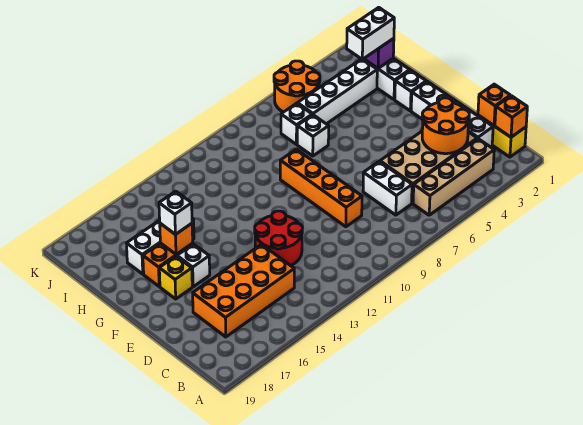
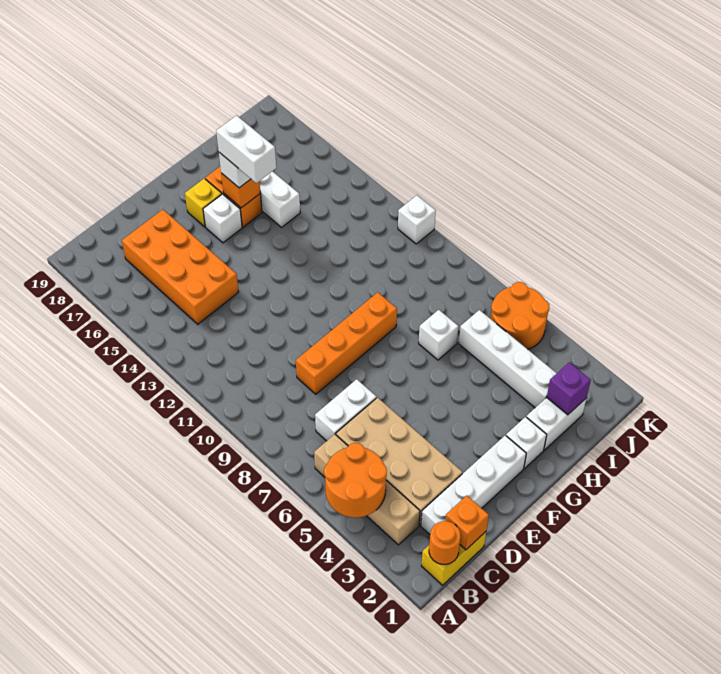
orange brick B1 level 2 -> orange round brick B1 level 2
orange round brick C3:D4 level 2 -> orange round brick A4:B5 level 2
red round brick D12:E13 level 1 -> none
white brick I2:I3 level 3 -> white brick G15:G16 level 4
white brick I7 level 1 -> white brick K11 level 1

